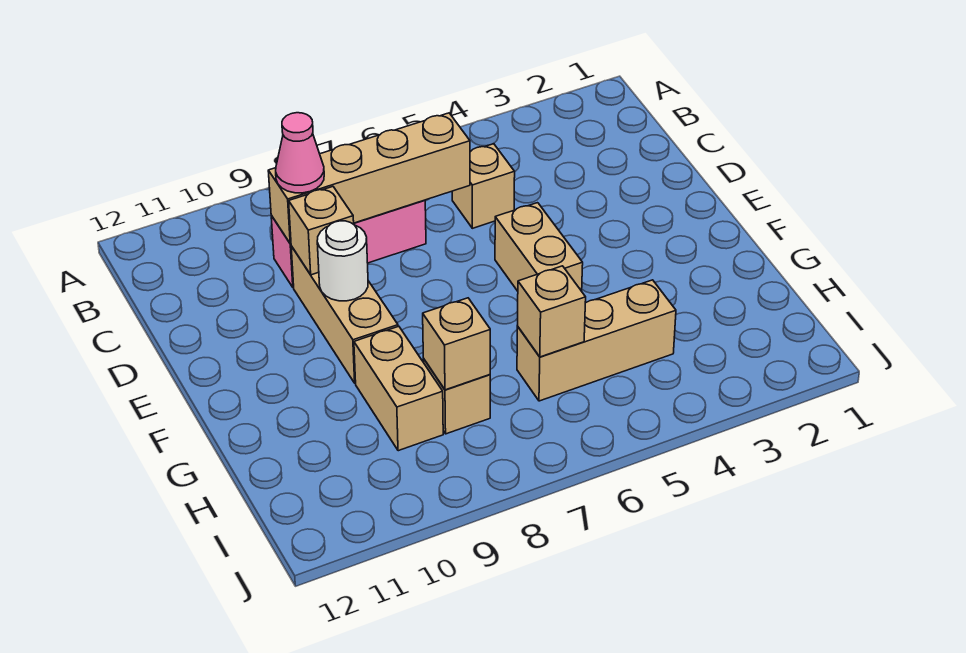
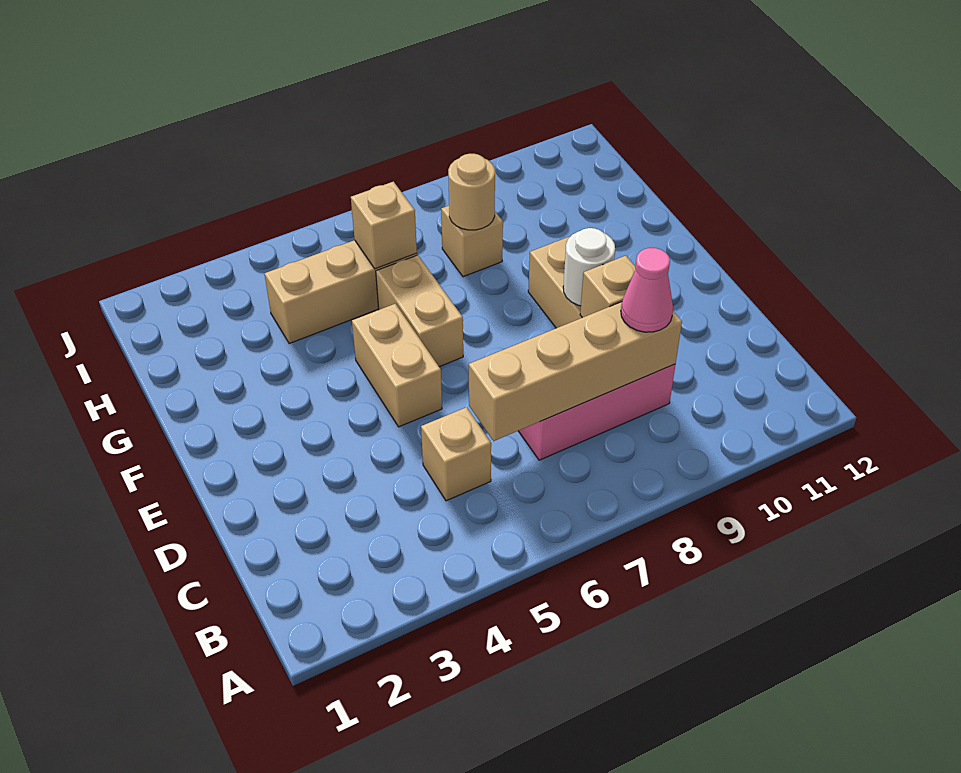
tan brick G9:H9 level 1 -> tan brick F6:G6 level 1
tan brick H8 level 2 -> tan round brick H8 level 2

